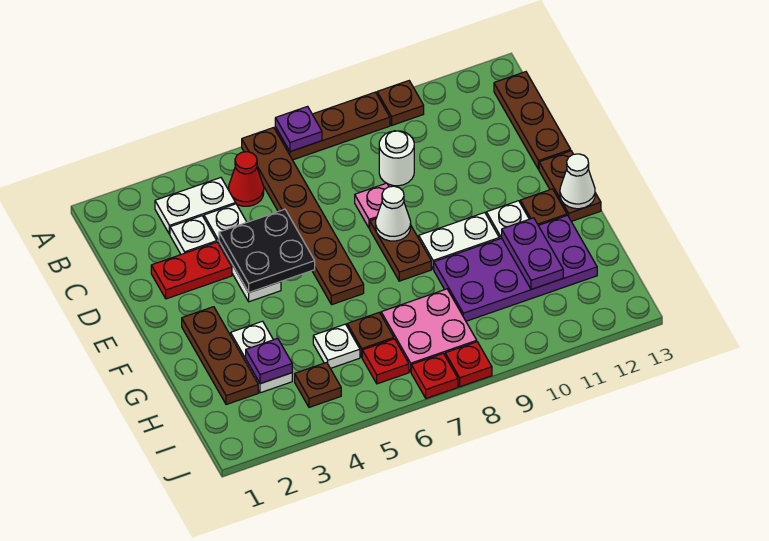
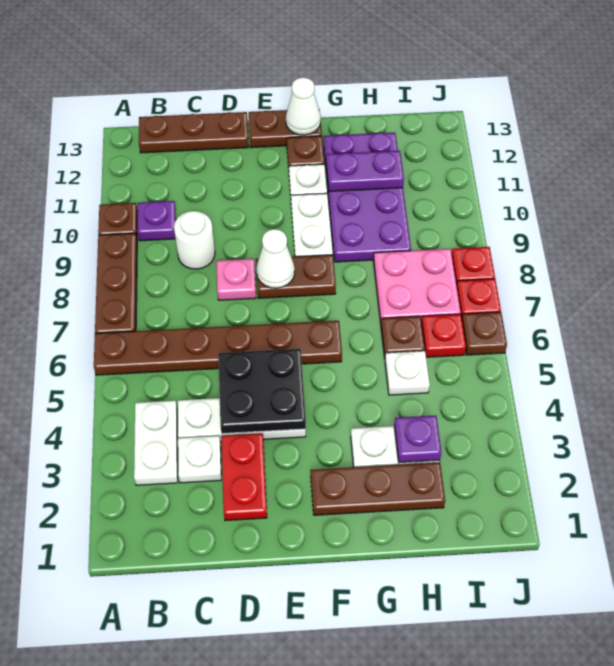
purple plate A7 level 2 -> purple plate B10 level 1
red cone B5 level 1 -> none
brown plate I4 level 1 -> brown plate J6 level 1

